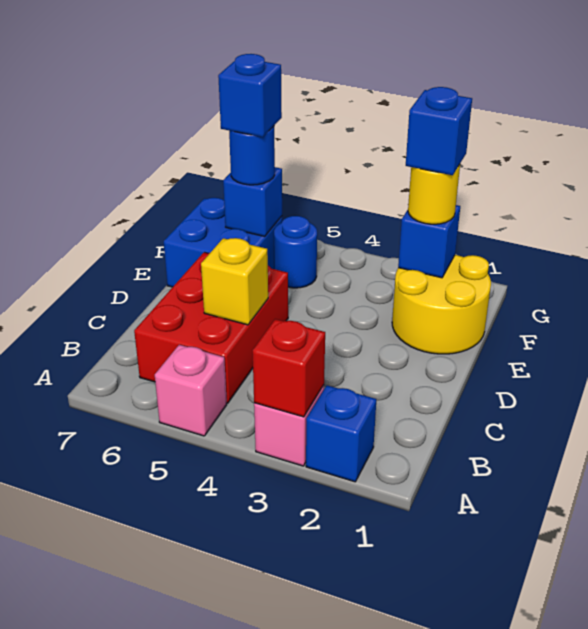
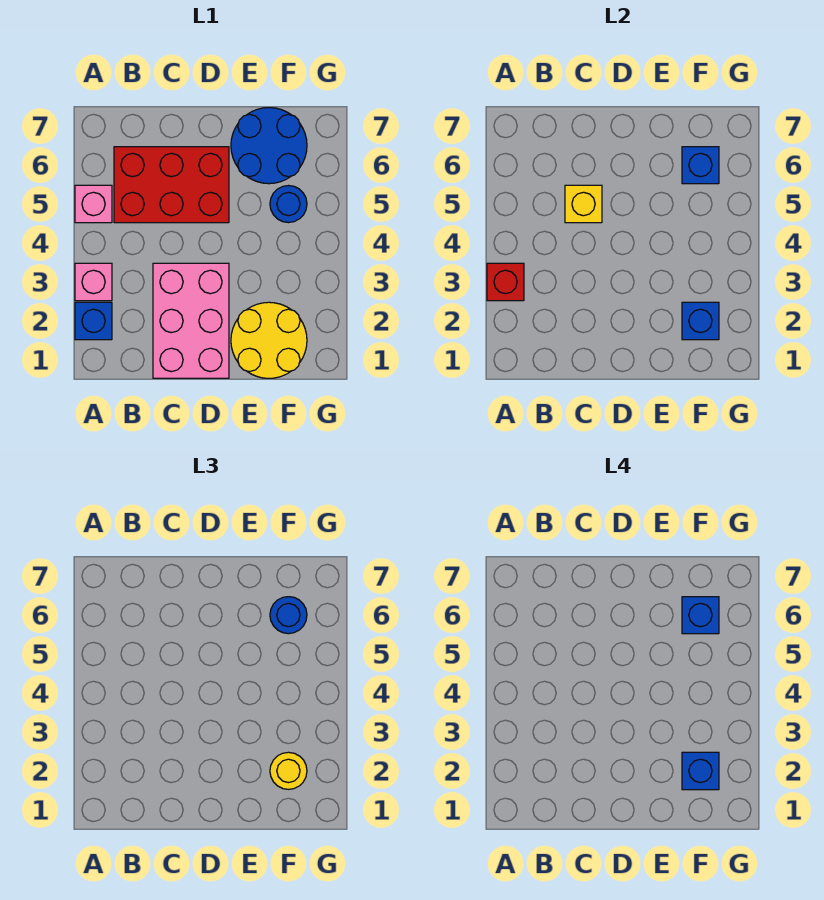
none -> pink brick C1:D3 level 1
blue brick E6:F7 level 1 -> blue round brick E6:F7 level 1

